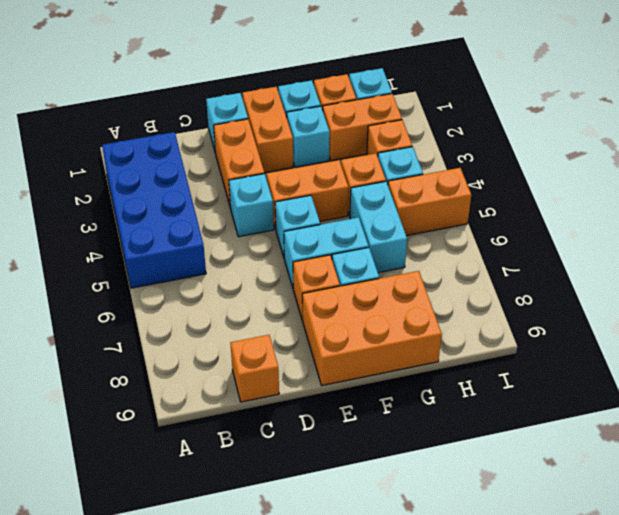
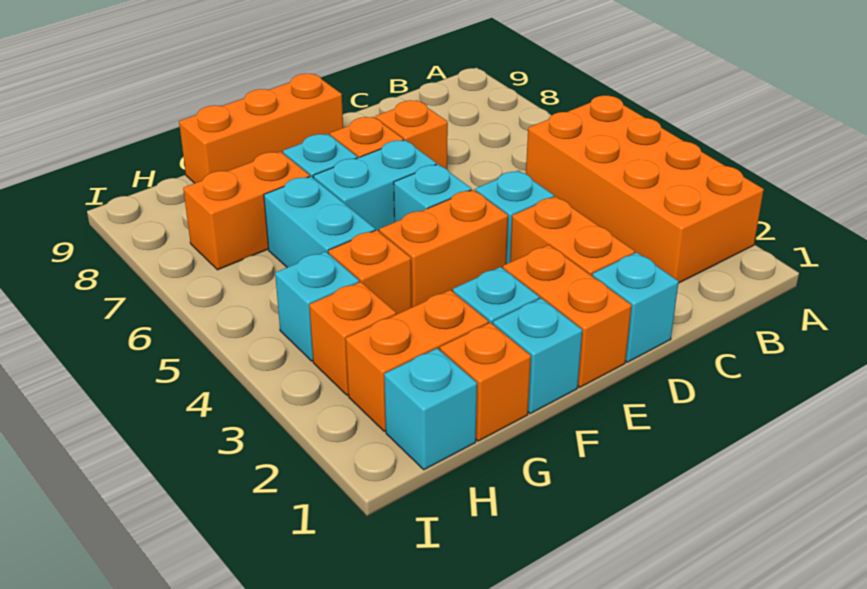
blue brick A2:B5 level 1 -> orange brick A2:B5 level 1
orange brick C9 level 1 -> orange brick D7 level 1
orange brick E8:G9 level 1 -> orange brick E9:G9 level 1
orange brick H5:I5 level 1 -> orange brick G7:H7 level 1

